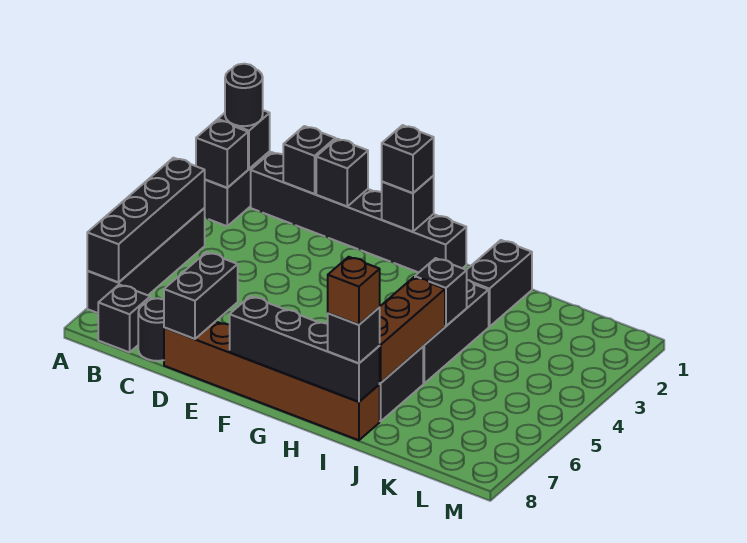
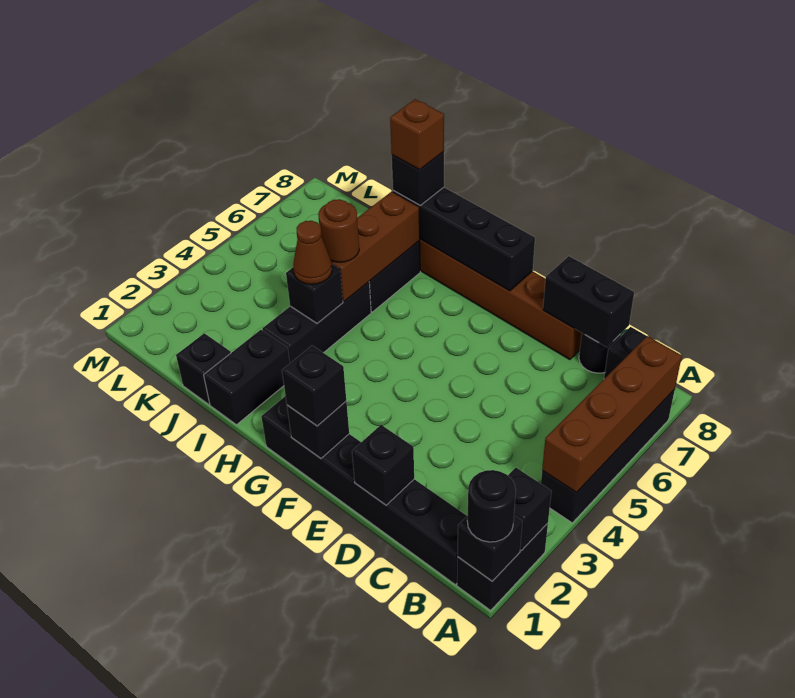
black brick A4:A7 level 2 -> brown brick A4:A7 level 2
black brick C1 level 2 -> black brick J1 level 1
black brick D7:D8 level 2 -> black brick C8:D8 level 2
none -> brown cone I4 level 3
none -> brown round brick I5 level 3

